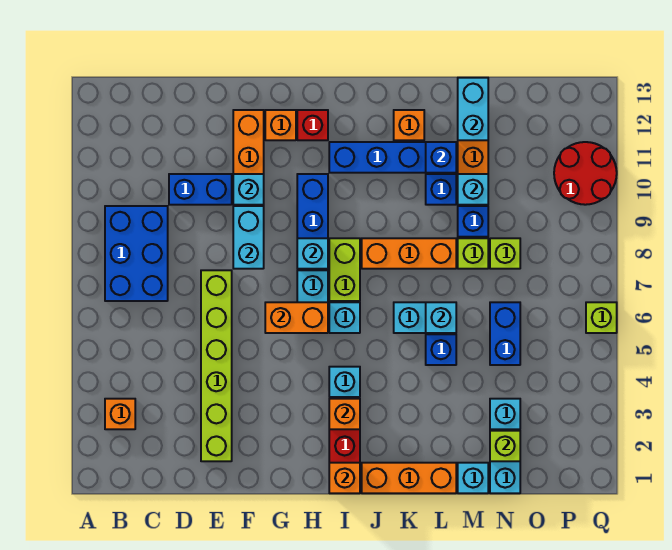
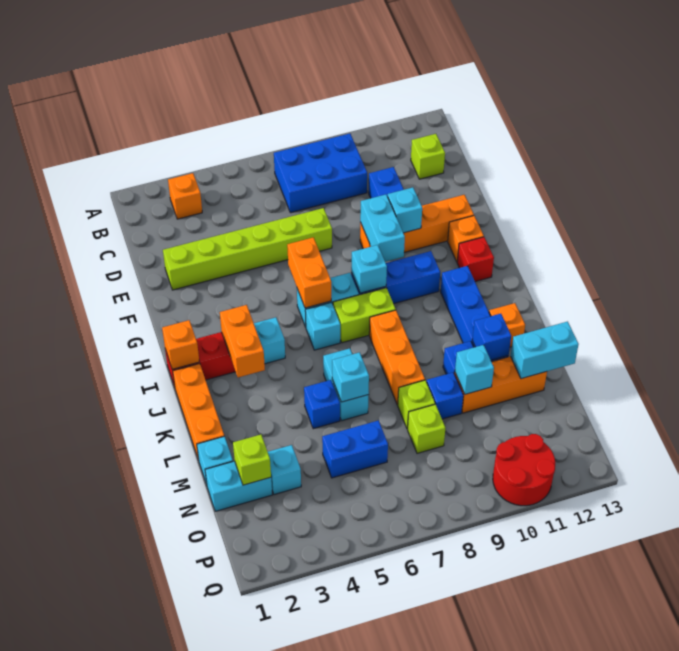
cyan brick F8:F9 level 2 -> cyan brick F9:G9 level 2
orange brick I3 level 2 -> orange brick I3:J3 level 2
lime brick Q6 level 1 -> lime brick C12 level 1

